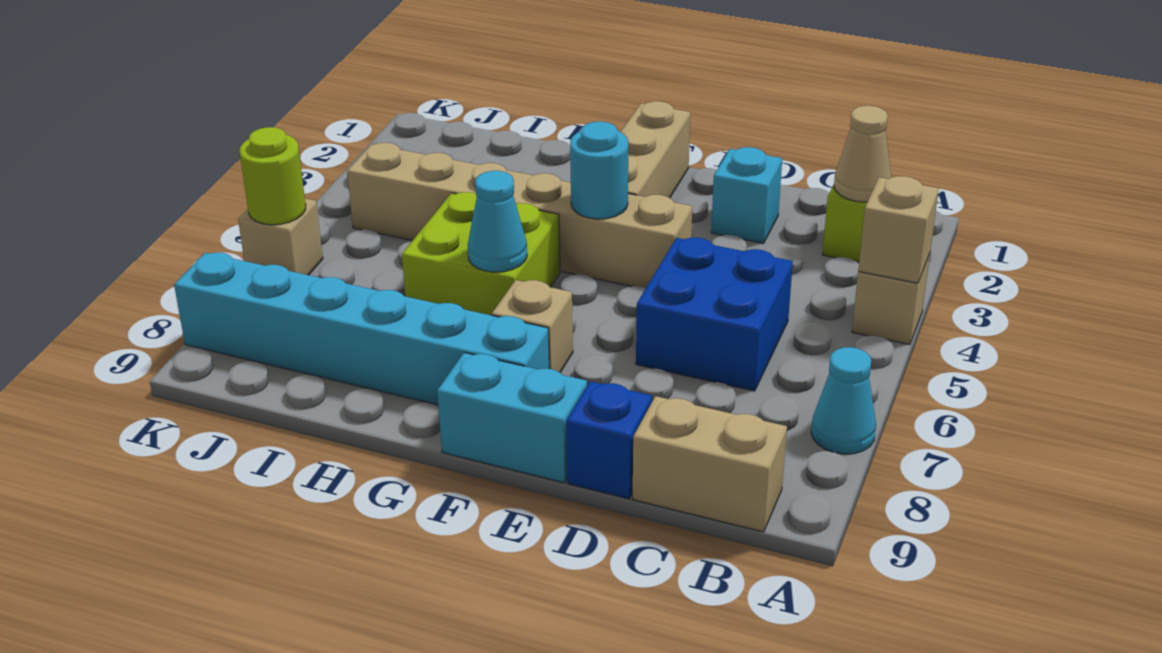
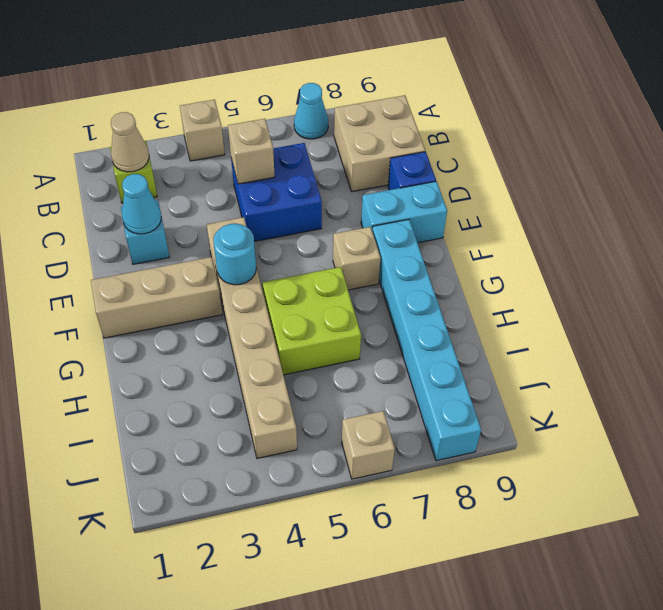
tan brick A4 level 2 -> tan brick C5 level 2
tan brick B9:C9 level 1 -> tan brick B8:C9 level 1
cyan brick E9:F9 level 1 -> cyan brick E8:E9 level 1
cyan cone G6 level 2 -> cyan cone D2 level 2
lime round brick K6 level 2 -> none

